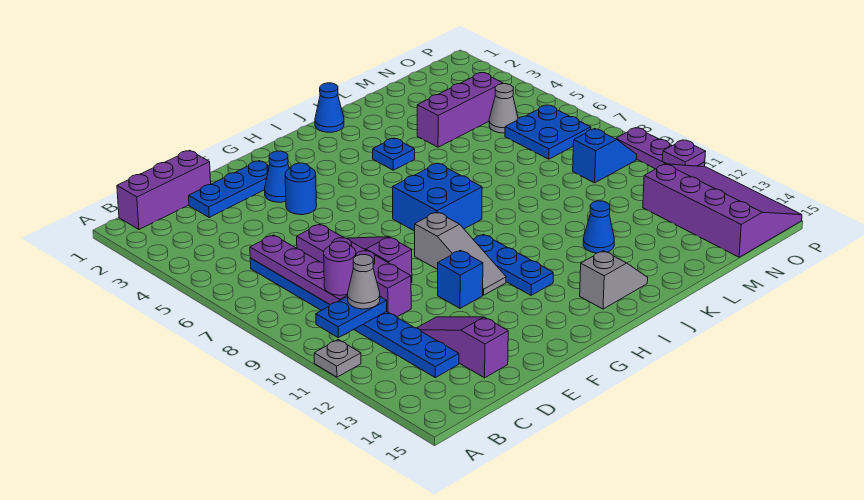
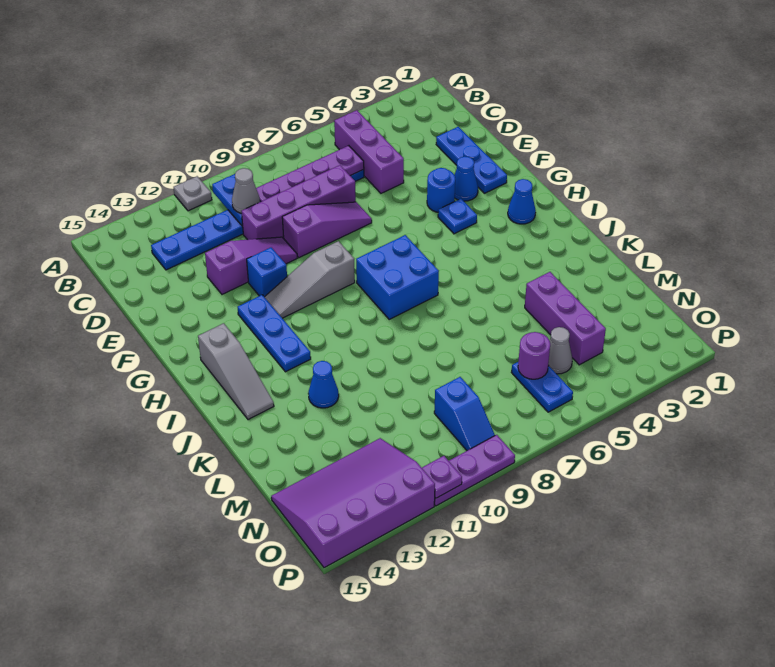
purple brick B1:D1 level 1 -> purple brick B5:D5 level 1
purple round brick C9 level 3 -> purple round brick N6 level 2
purple slope D12:D14 level 1 top 14 -> purple slope E10:E12 level 1 top 12
blue plate H10:H12 level 1 -> blue plate G12:I12 level 1
grey slope I14:J14 level 1 top I -> grey slope H14:J14 level 1 top H
blue cone J1 level 1 -> blue cone H2 level 1
blue plate J4 level 1 -> blue plate G4 level 1
blue plate N6:O7 level 1 -> blue plate N6:O6 level 1
purple slope N12:P15 level 1 top N -> purple slope N12:P15 level 1 top P

